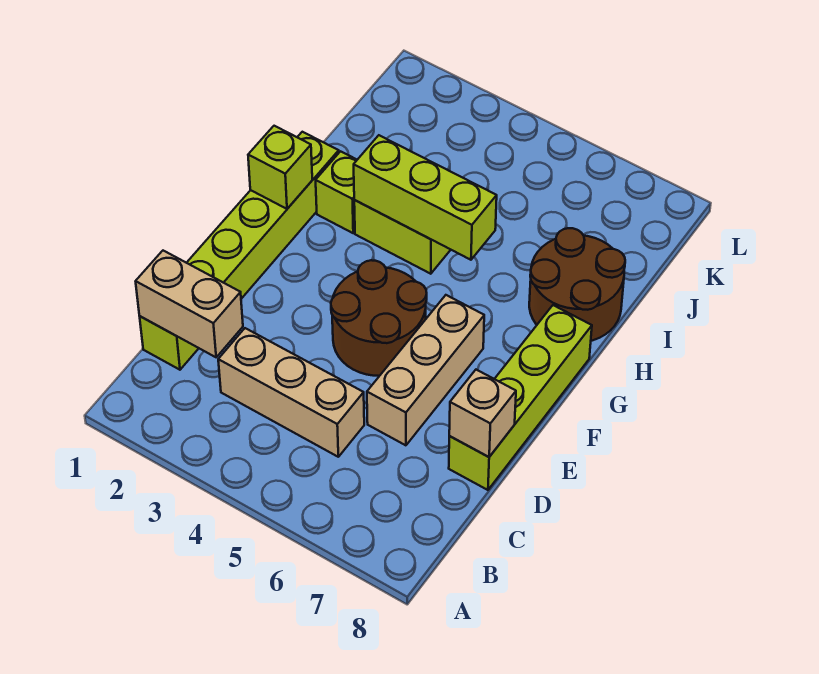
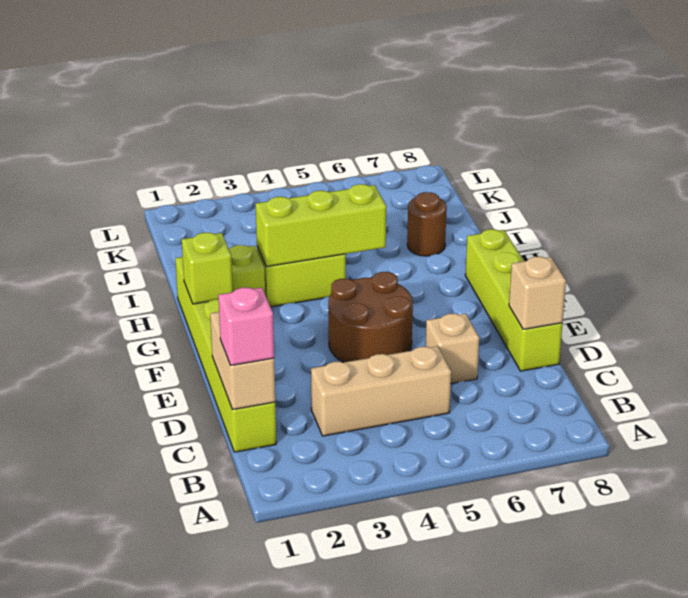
tan brick C1:C2 level 2 -> tan brick C1:D1 level 2
none -> pink brick C1 level 3
tan brick D6:F6 level 1 -> tan brick D6 level 1
brown round brick H7:I8 level 1 -> brown round brick I7 level 1

